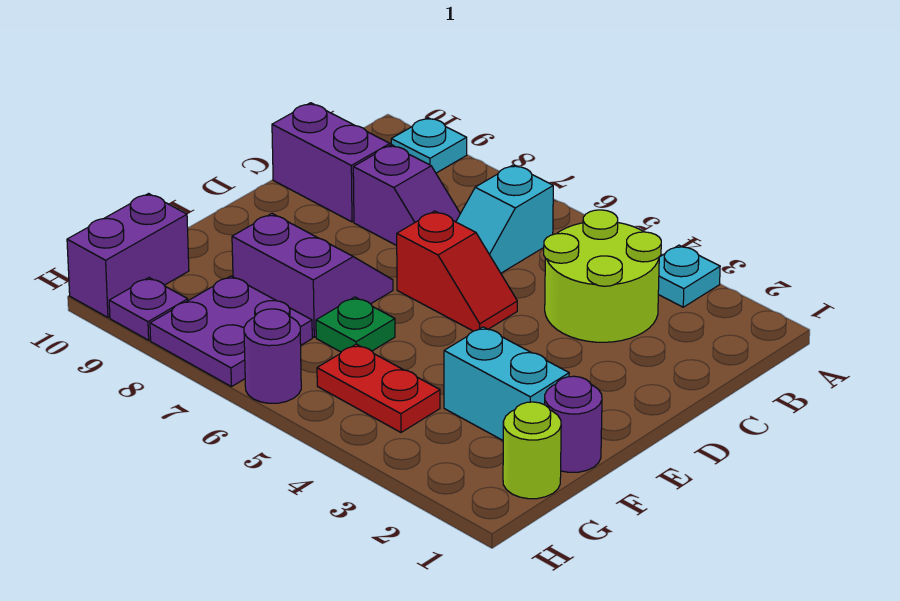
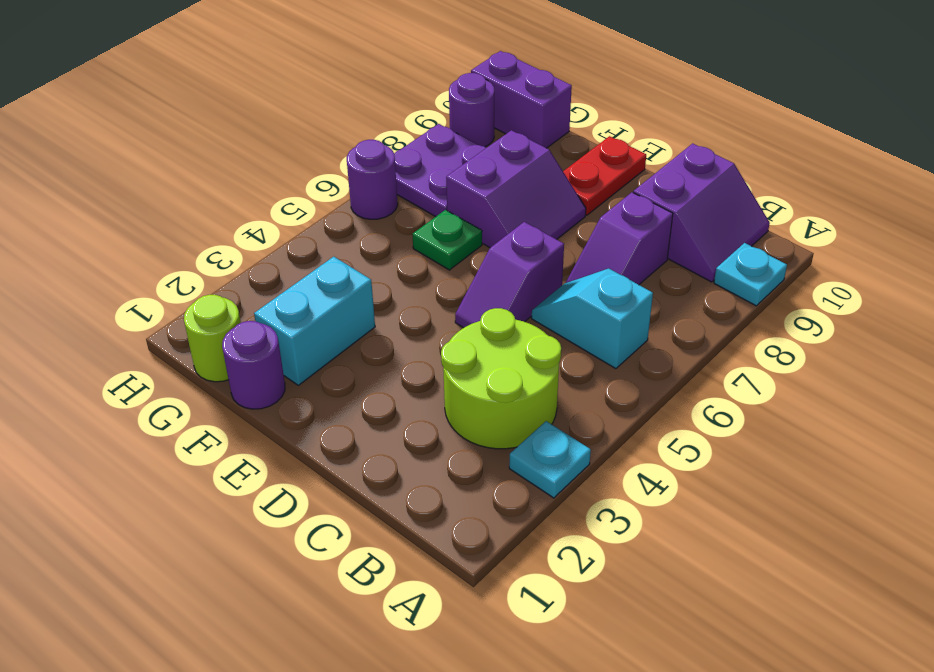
red slope D5:D6 level 1 top 6 -> purple slope D5:D6 level 1 top 6
red plate G4:G5 level 1 -> red plate E9:E10 level 1
purple plate H9 level 1 -> purple round brick H9 level 1

